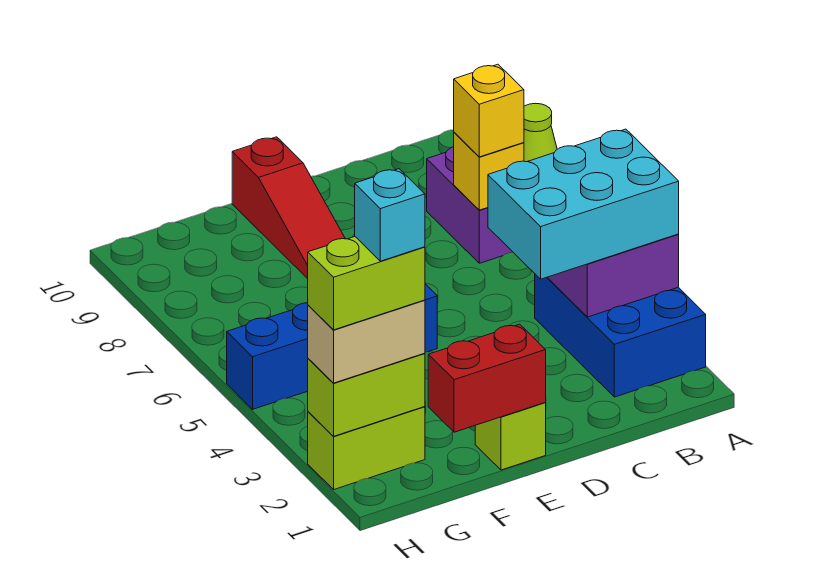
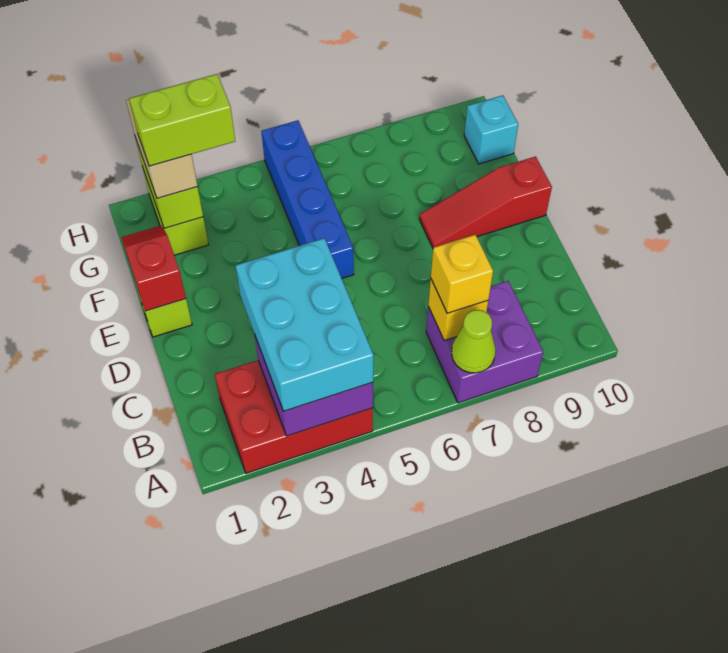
blue brick A2:B4 level 1 -> red brick A2:B4 level 1
red brick E1:F1 level 2 -> red slope E1:F1 level 2 top E
lime brick G2:H2 level 4 -> lime brick G2:G3 level 4
cyan brick G2 level 5 -> cyan brick G10 level 1

